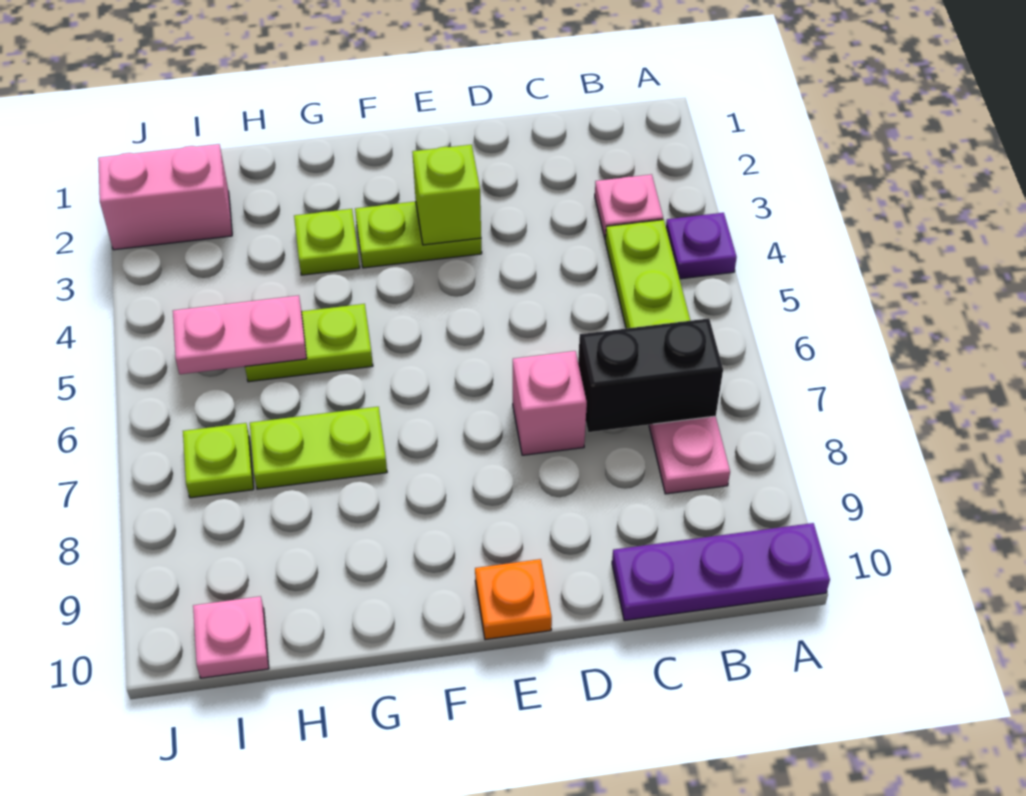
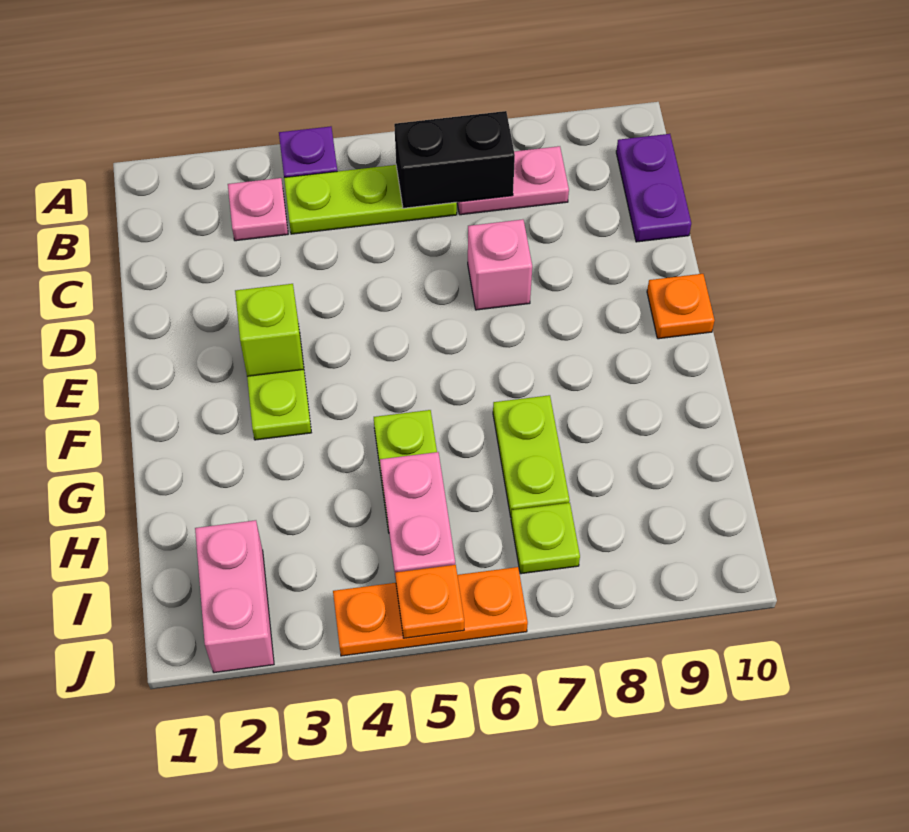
purple plate A10:C10 level 1 -> purple plate B10:C10 level 1
black brick B7:C7 level 2 -> black brick B6:B7 level 2
lime plate G3 level 1 -> none
pink plate I10 level 1 -> none
none -> orange plate J4:J6 level 1
none -> orange plate J5 level 2

